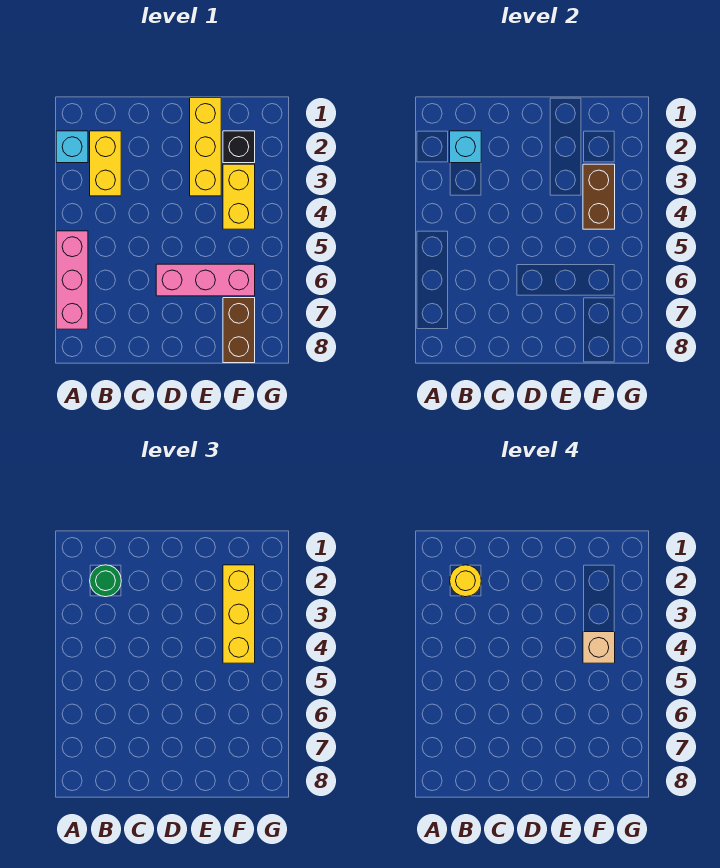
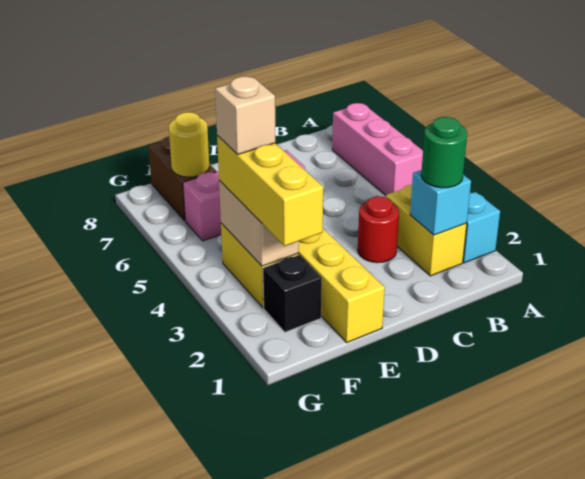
yellow round brick B2 level 4 -> yellow round brick F7 level 2
none -> red round brick C3 level 1
brown brick F3:F4 level 2 -> tan brick F3:F4 level 2

